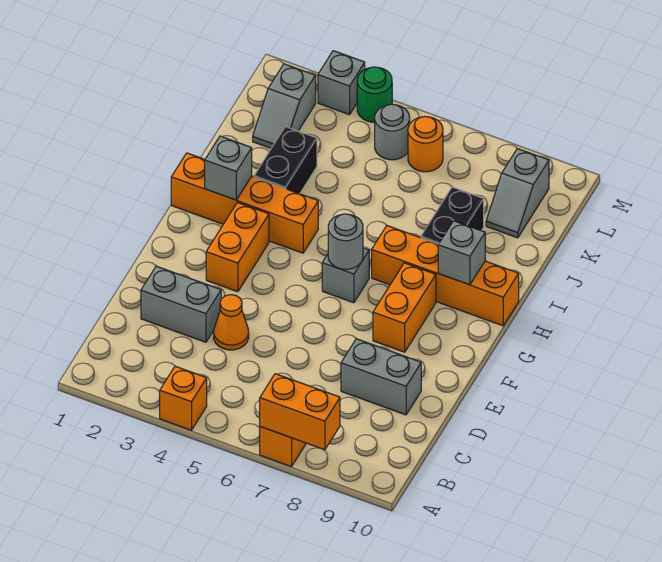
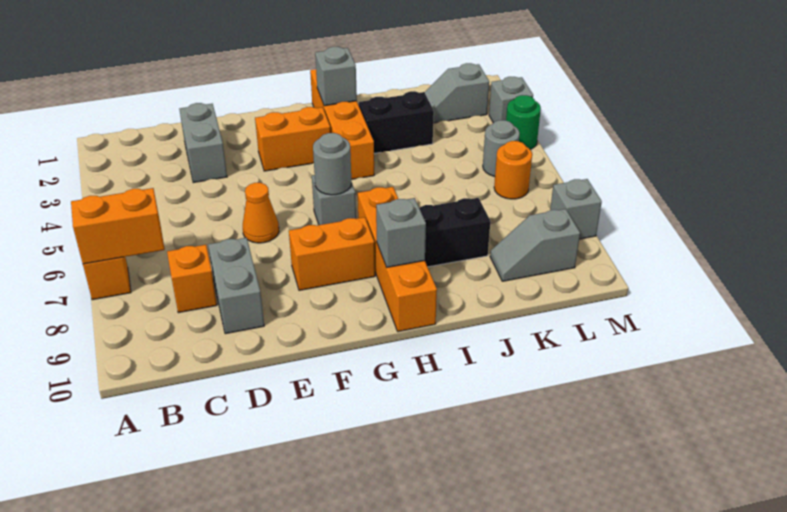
orange brick A4 level 1 -> orange brick C8 level 1
orange brick A7:A8 level 2 -> orange brick A7:B7 level 2
orange cone D4 level 1 -> orange cone E6 level 1
none -> grey brick M8 level 1

